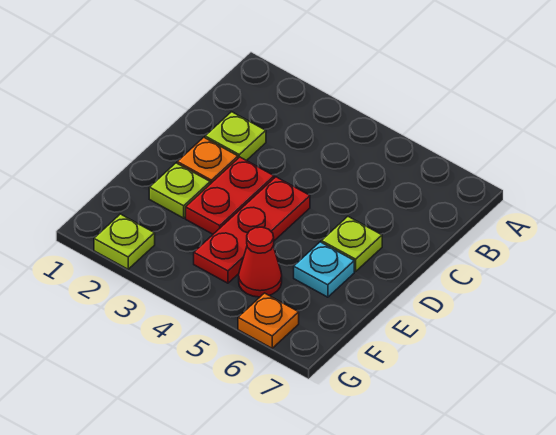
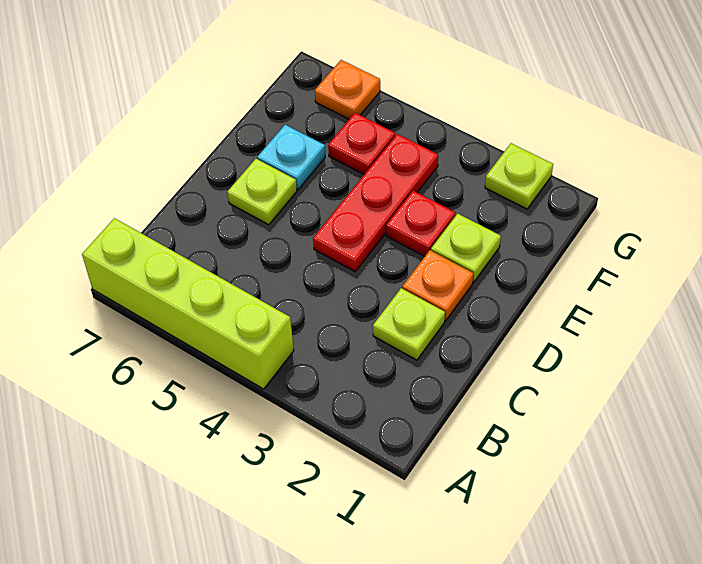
none -> lime brick A4:A7 level 1
red plate D3:E3 level 1 -> red plate E3 level 1
red cone F5 level 1 -> red plate F5 level 1

